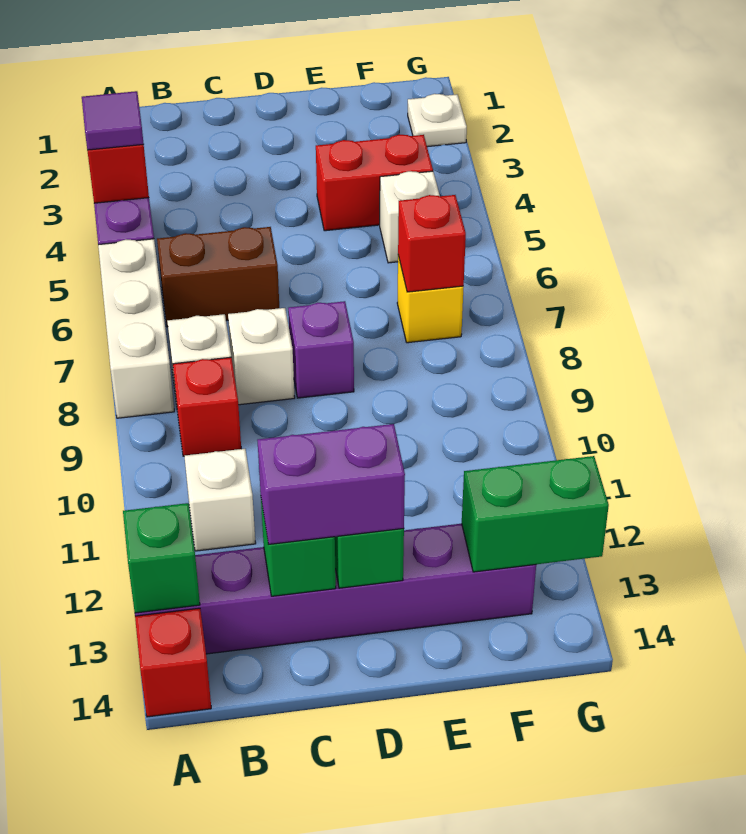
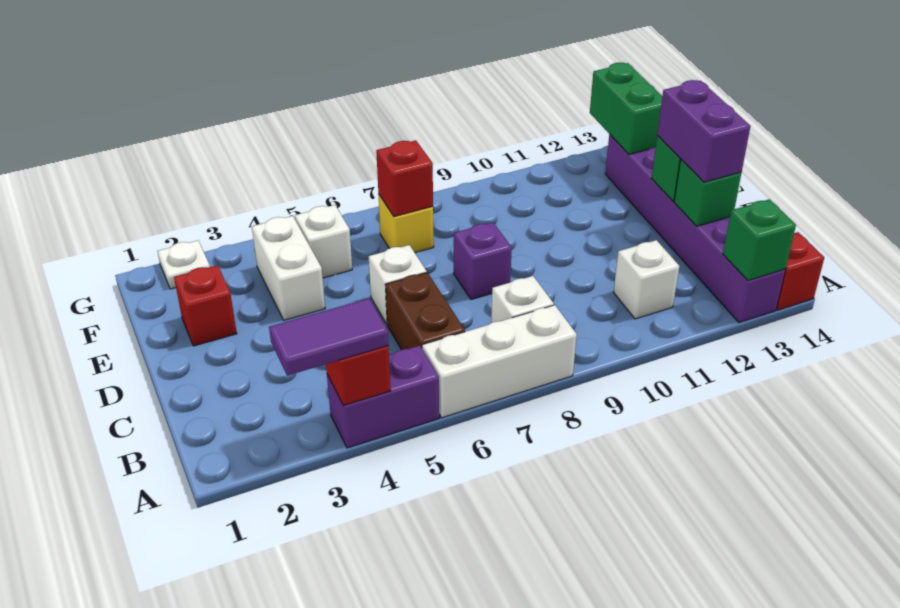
purple tile A4 level 3 -> purple tile A3:A4 level 3
red brick B9 level 1 -> red brick E2 level 1
white brick C8 level 1 -> white brick D6 level 1
red brick E4:F4 level 1 -> white brick E4:F4 level 1

